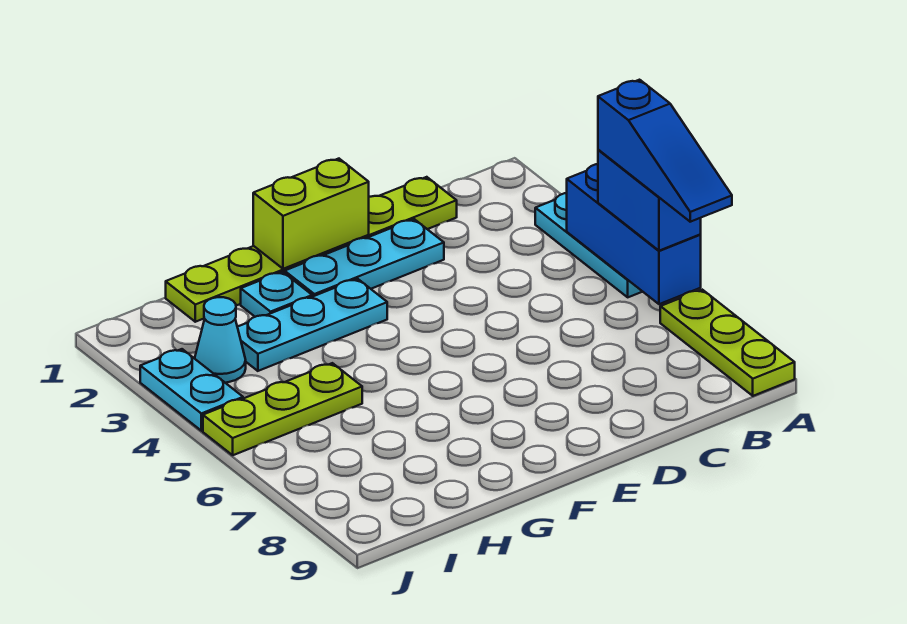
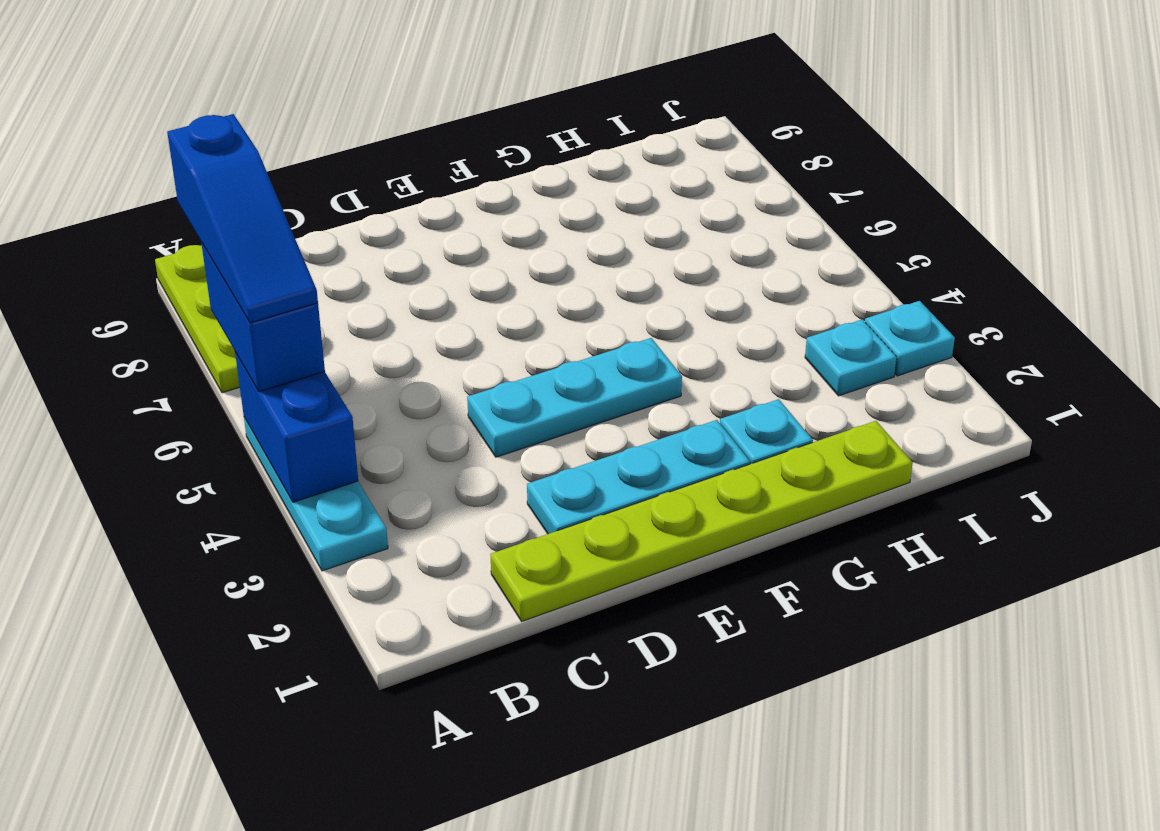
blue brick A4:A6 level 2 -> blue brick A4:A5 level 2
blue slope A5:A7 level 4 top 5 -> blue slope A5:A7 level 4 top 7
lime brick E1:F1 level 2 -> none
cyan plate F3:H3 level 1 -> cyan plate D4:F4 level 1
lime plate H5:J5 level 1 -> none
cyan cone I3 level 1 -> cyan plate I3 level 1
cyan plate J3:J4 level 1 -> cyan plate J3 level 1

